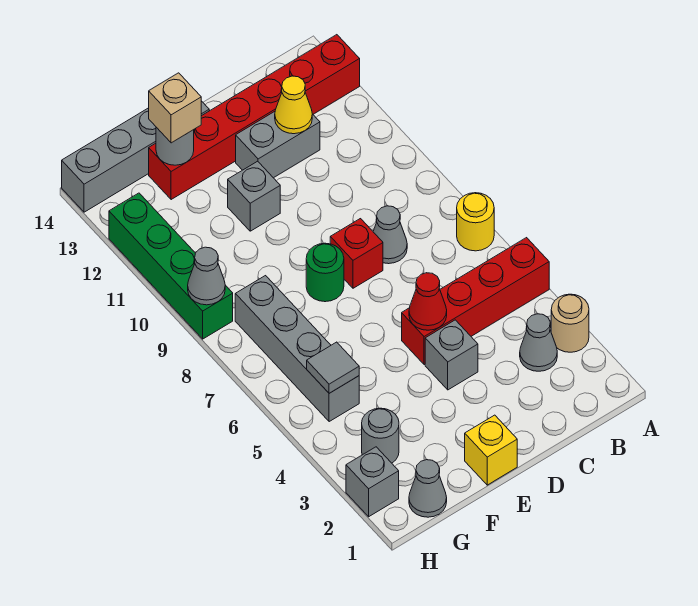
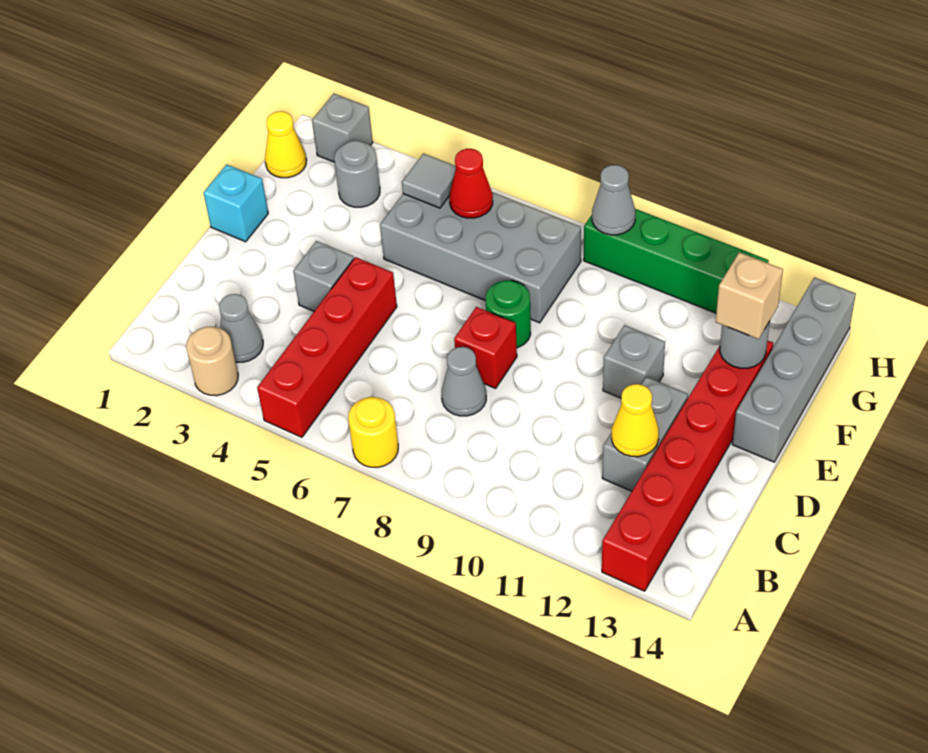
red cone D5 level 2 -> red cone G6 level 2
yellow brick E1 level 1 -> cyan brick E1 level 1
grey cone G1 level 1 -> yellow cone G1 level 1
grey brick G5:G8 level 1 -> grey brick F5:G8 level 1

